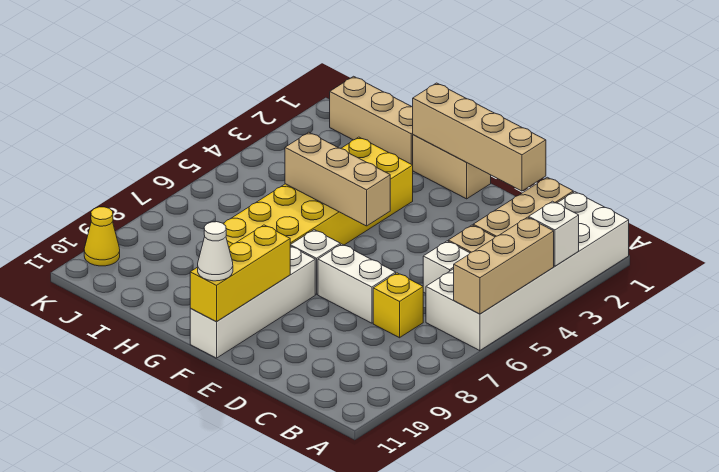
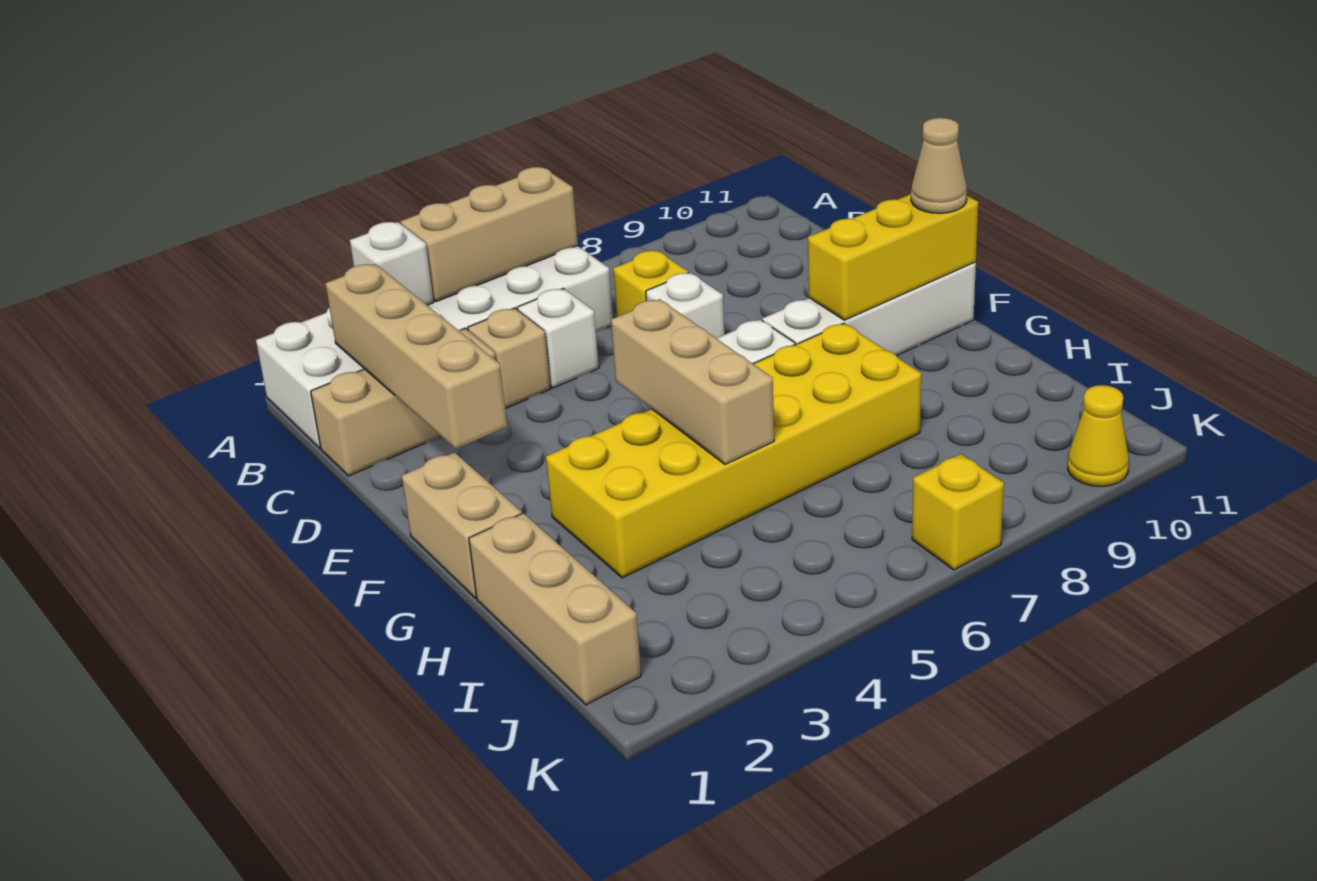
tan brick D1:G1 level 2 -> tan brick B2:E2 level 2
white brick D7:E7 level 1 -> white brick D7 level 1
white cone F11 level 3 -> tan cone F11 level 3
none -> yellow brick K7 level 1

